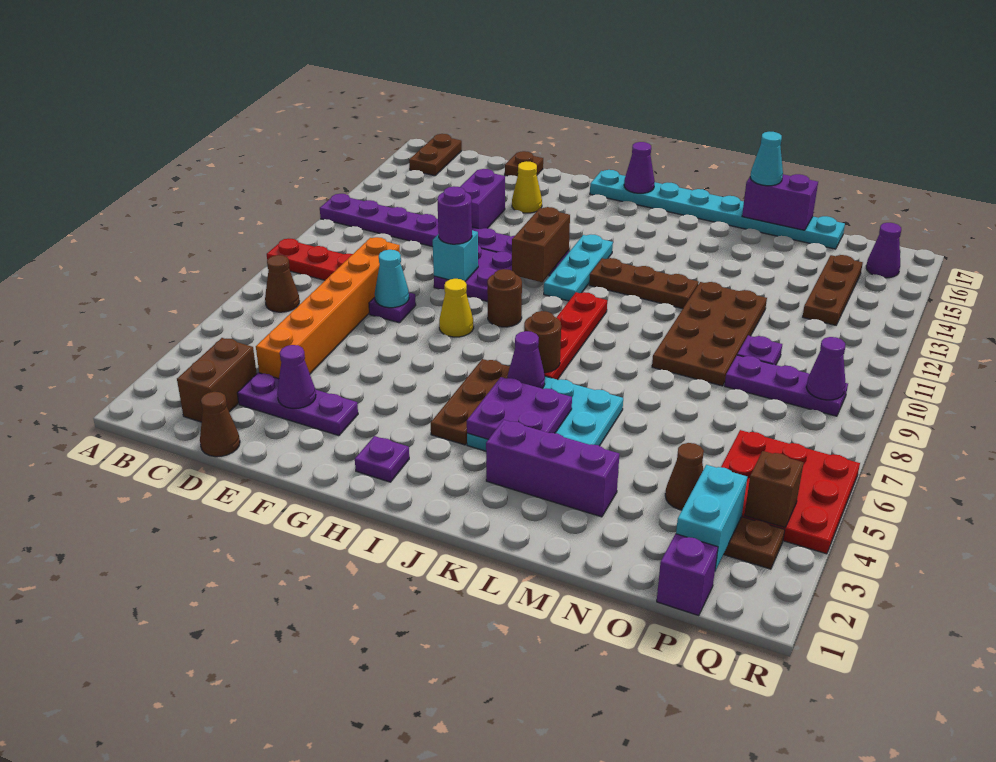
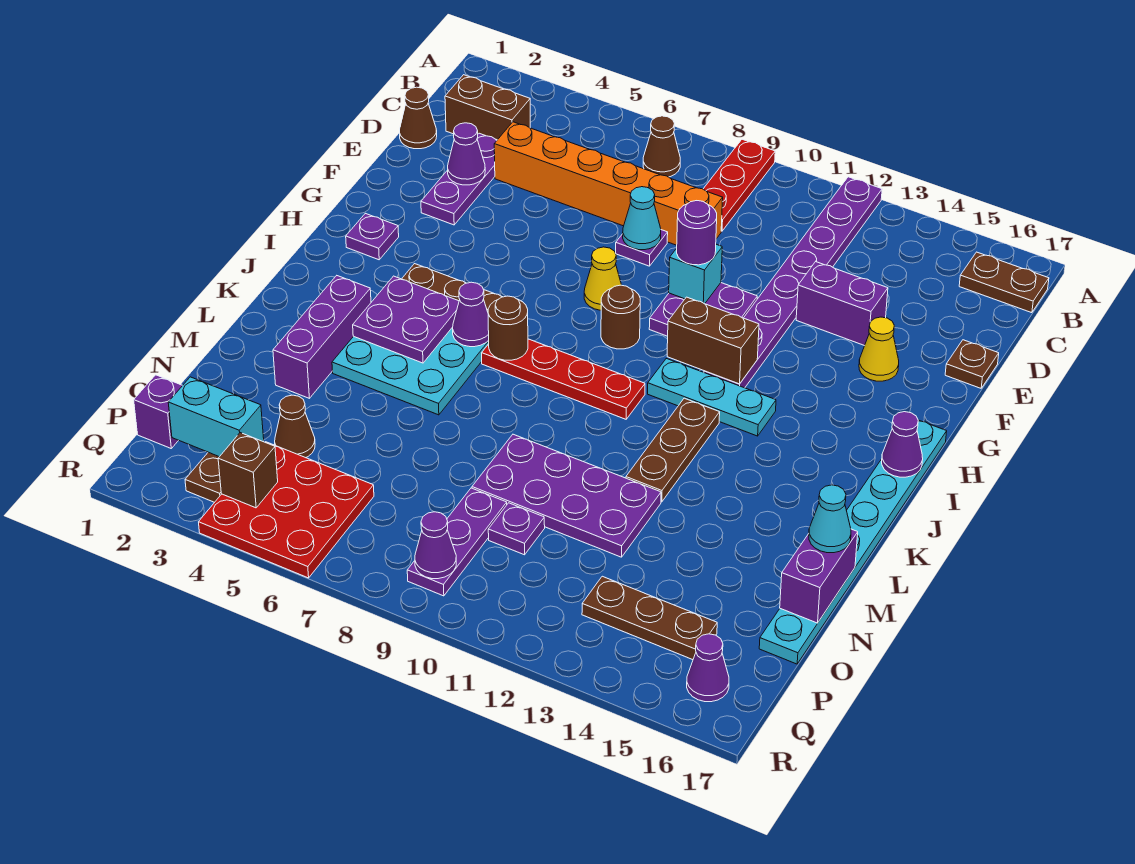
brown plate M9:N12 level 1 -> purple plate M9:N12 level 1

